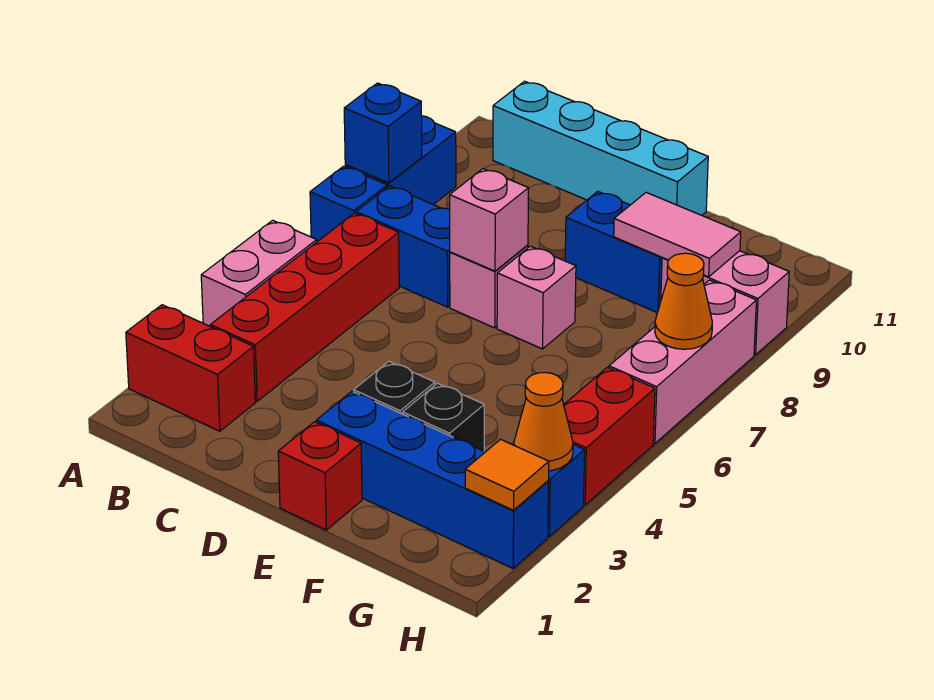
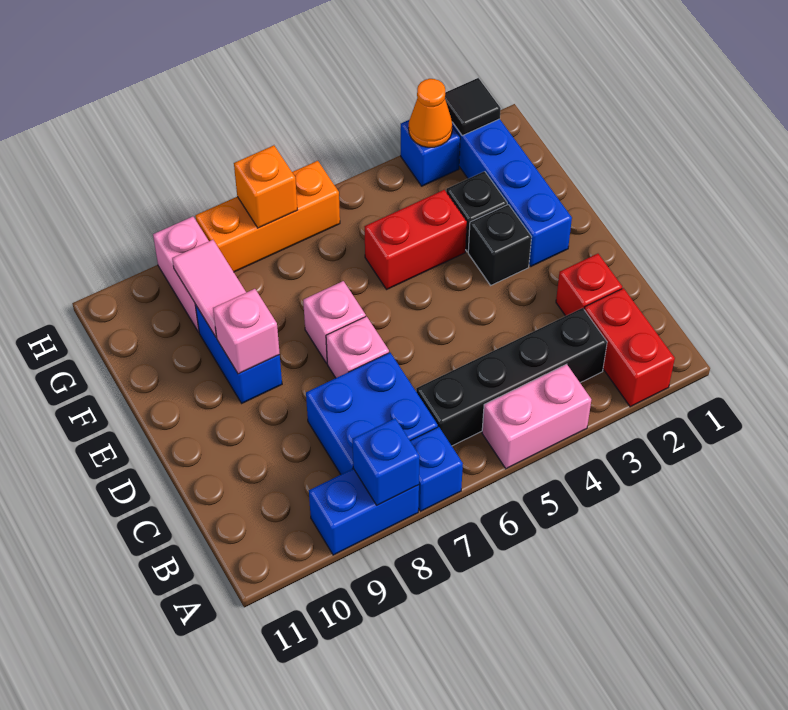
red brick B3:B6 level 1 -> black brick B3:B6 level 1
blue brick B7:C7 level 1 -> blue brick B7:C8 level 1
cyan brick B11:E11 level 1 -> none
pink brick D7 level 2 -> pink brick E9 level 2
red brick E1 level 1 -> red brick C2 level 1
orange tile H2 level 2 -> black tile H2 level 2
red brick H4:H5 level 1 -> red brick F4:F5 level 1
pink brick H6:H8 level 1 -> orange brick H6:H8 level 1
orange cone H7 level 2 -> orange brick H7 level 2

